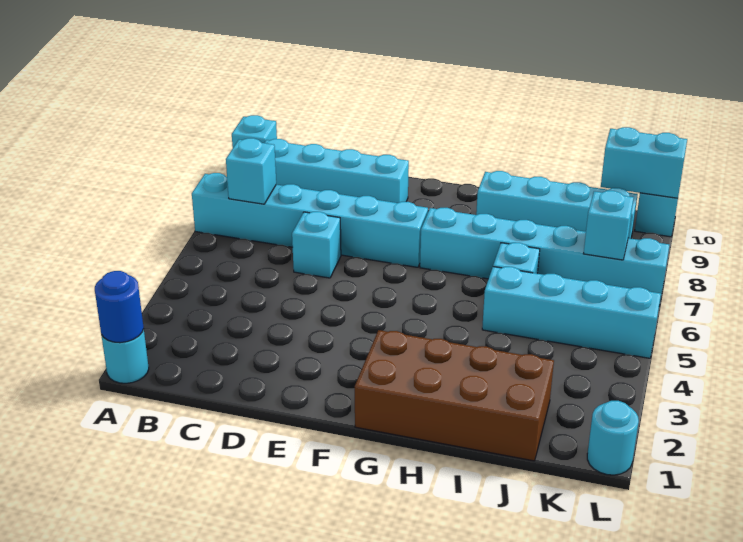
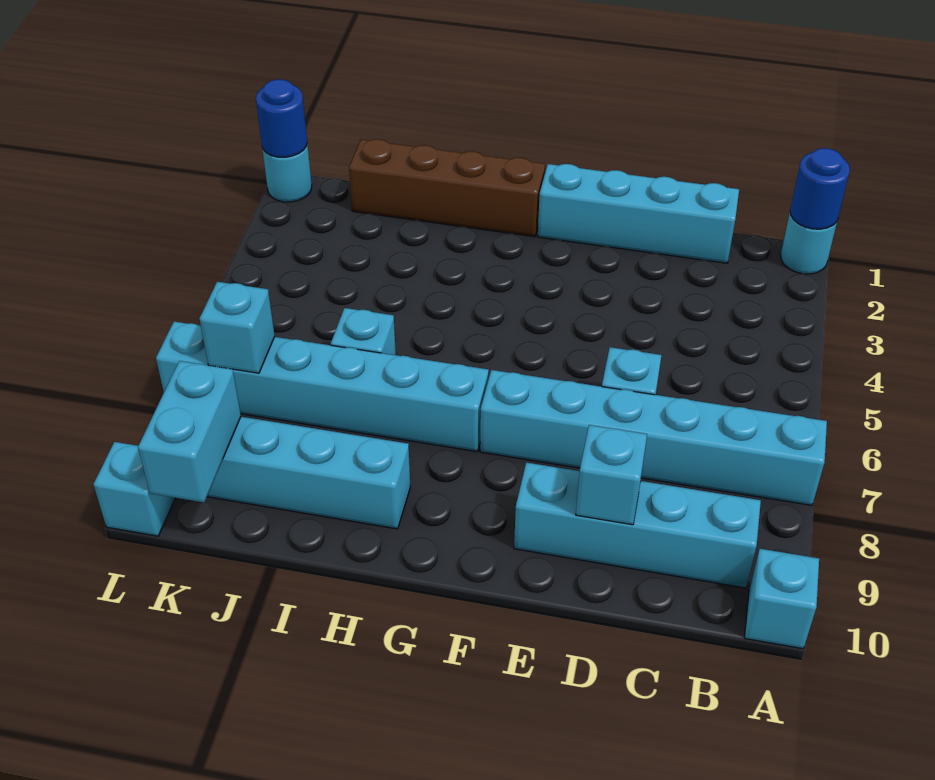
cyan brick B7 level 2 -> cyan brick D9 level 2
brown brick G1:J2 level 1 -> brown brick G1:J1 level 1
cyan brick I5:L5 level 1 -> cyan brick C1:F1 level 1
cyan brick K10:L10 level 2 -> cyan brick K9:K10 level 2
none -> blue round brick L1 level 2

